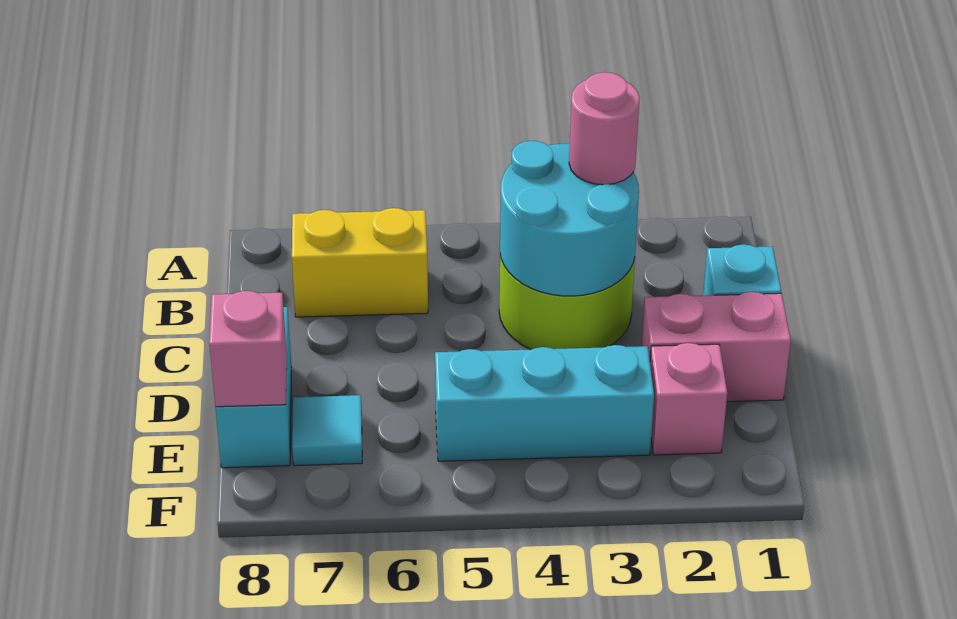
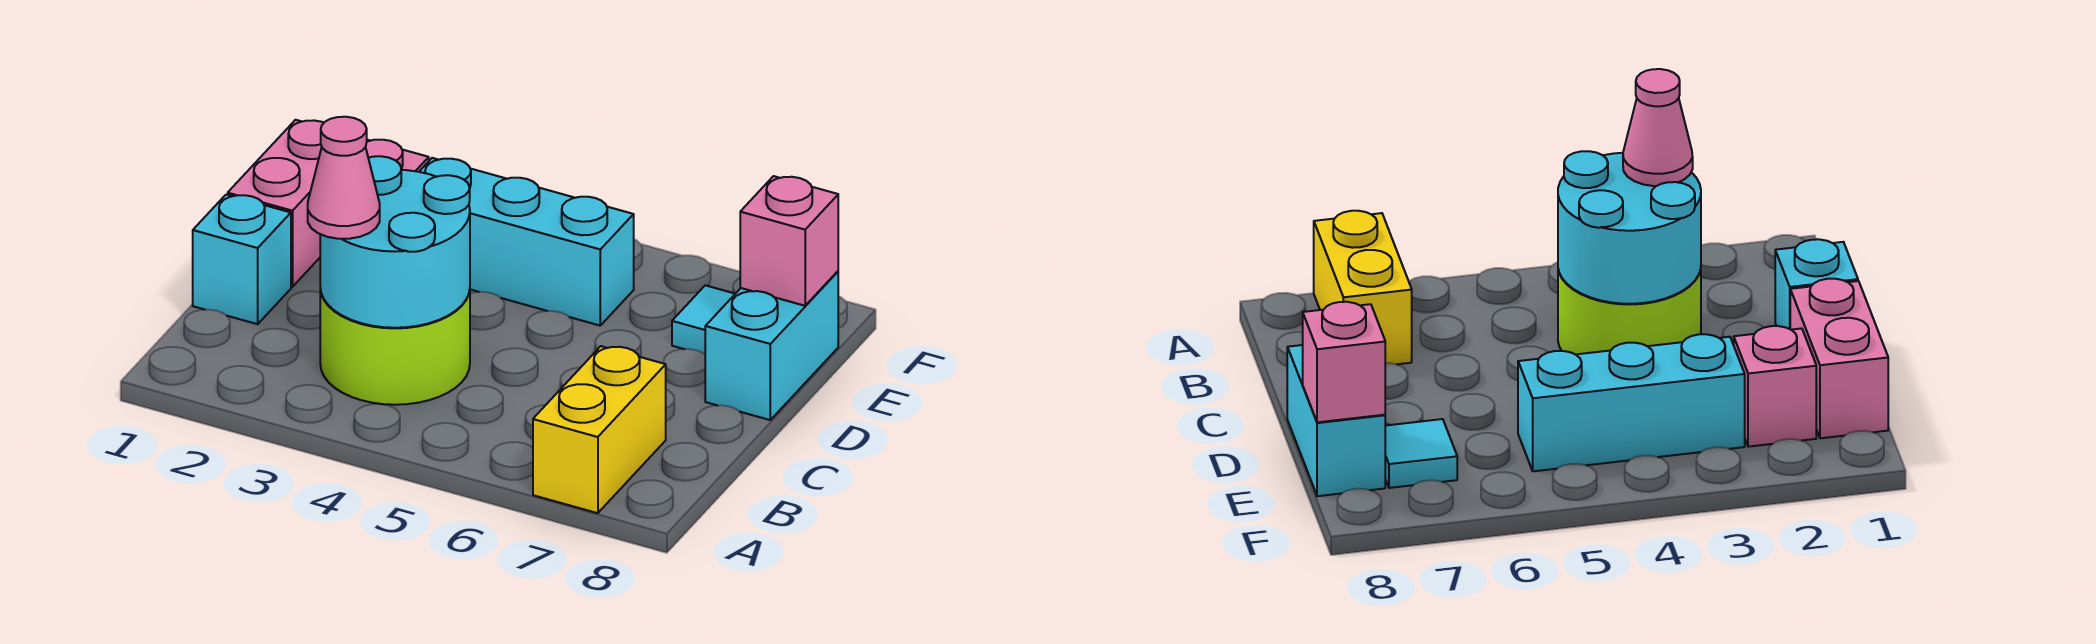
pink round brick B3 level 3 -> pink cone B3 level 3
yellow brick B6:B7 level 1 -> yellow brick A7:B7 level 1
pink brick D1:D2 level 1 -> pink brick D1:E1 level 1

